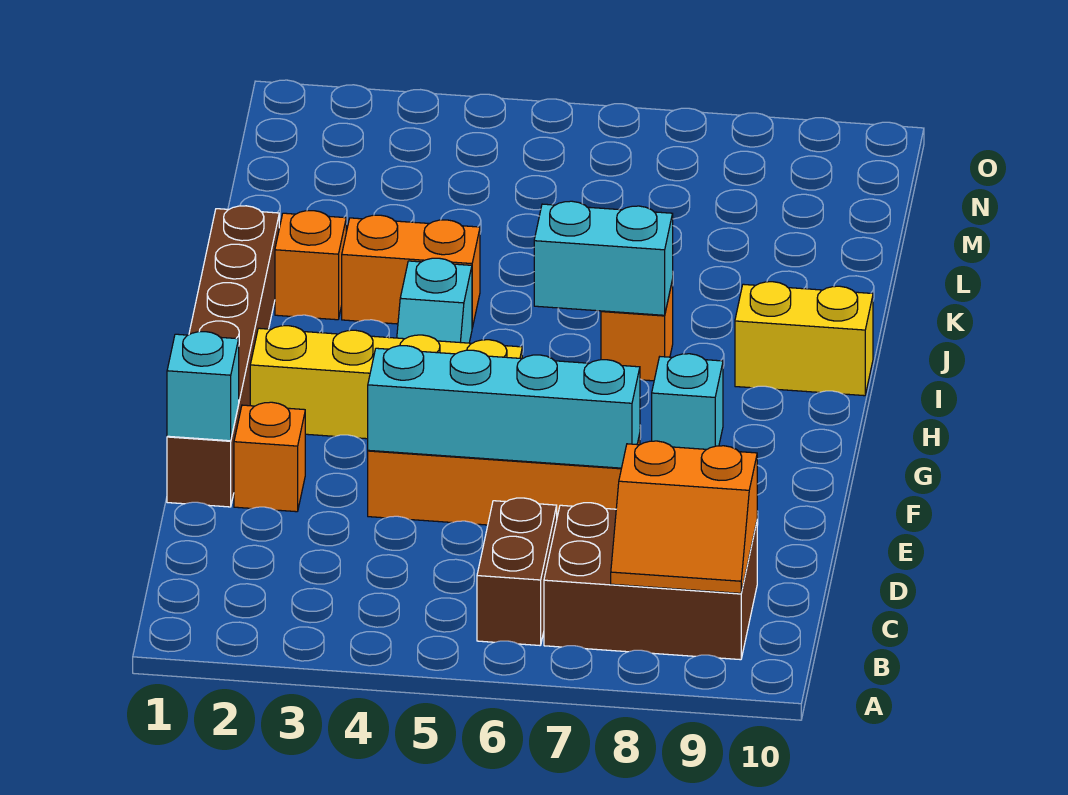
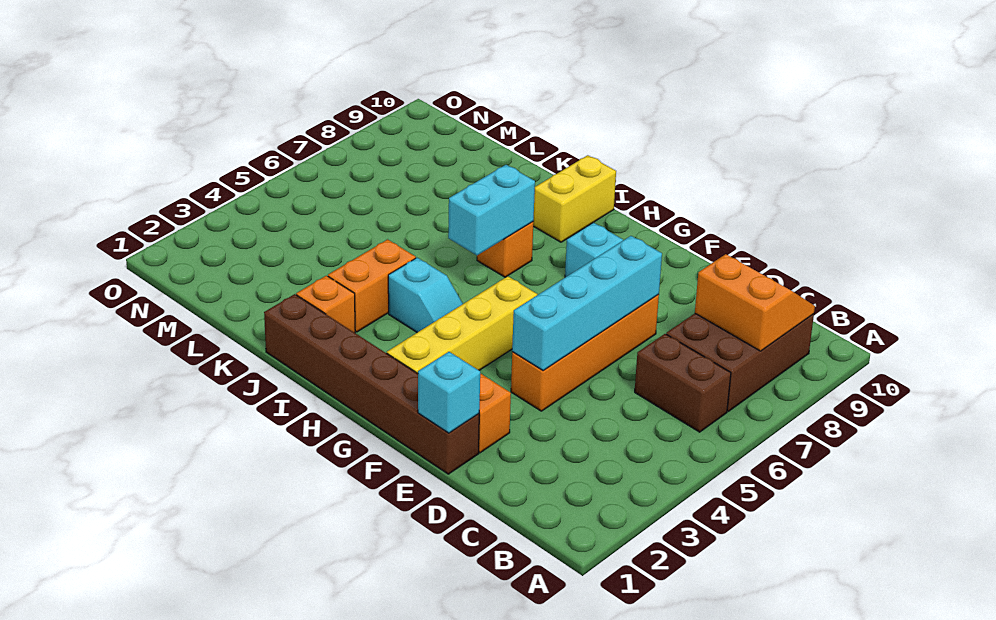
orange slope B8:C9 level 2 top C -> orange slope B8:C9 level 2 top 8

